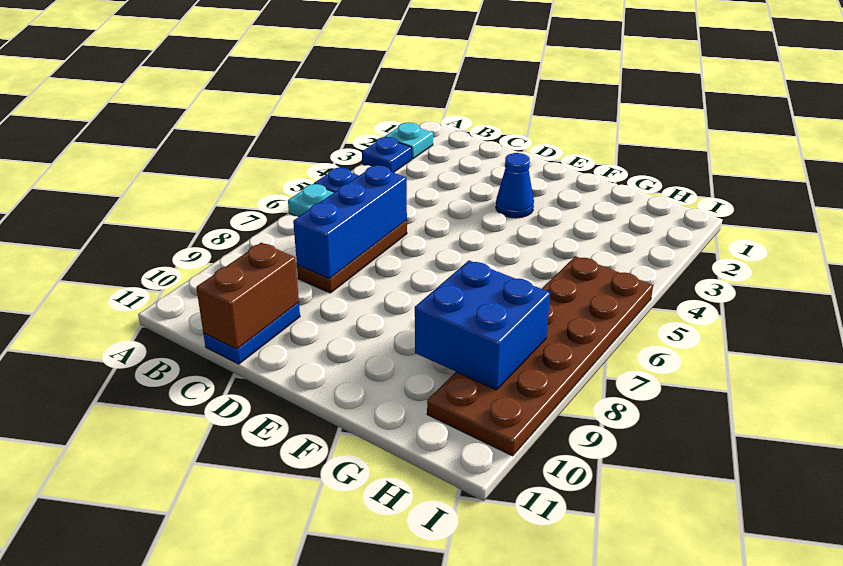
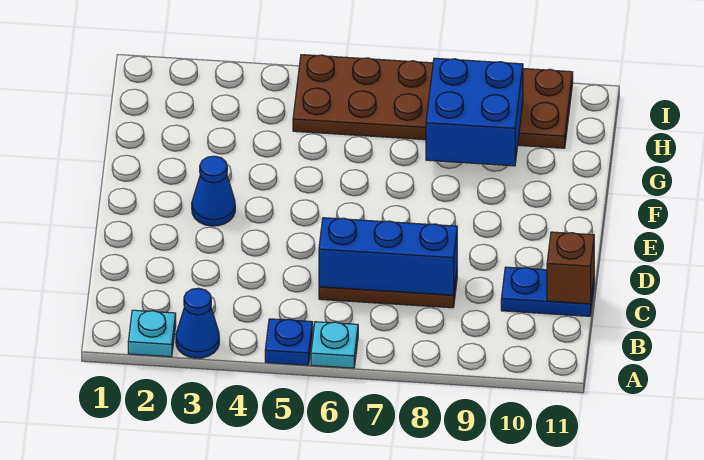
blue plate A3 level 1 -> blue cone A3 level 1
brown brick C10:C11 level 2 -> brown brick C11 level 2

